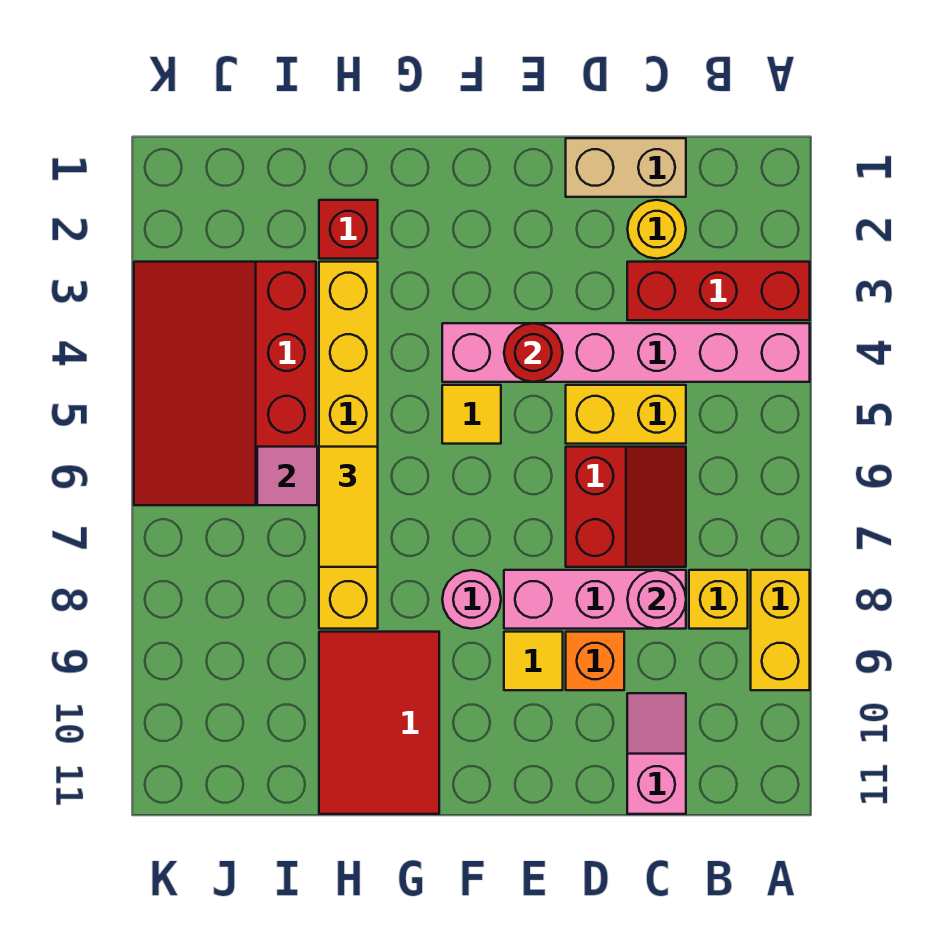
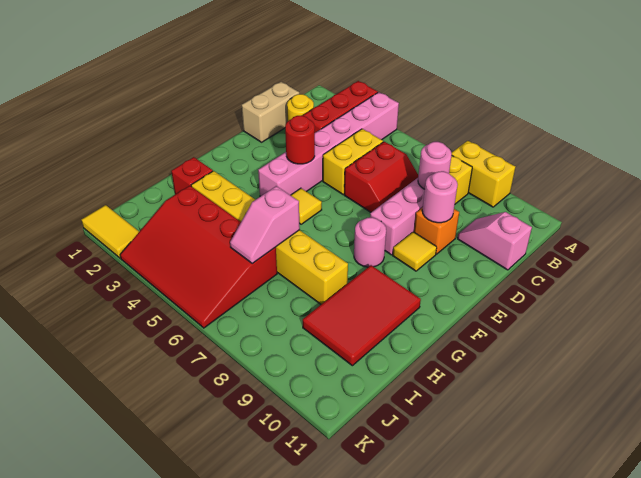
red slope C6:D7 level 1 top D -> red slope C6:D7 level 1 top 6
none -> pink round brick D9 level 2
red tile G9:H11 level 1 -> red tile G9:I10 level 1
yellow tile H6:H7 level 3 -> yellow tile K1:K2 level 1

